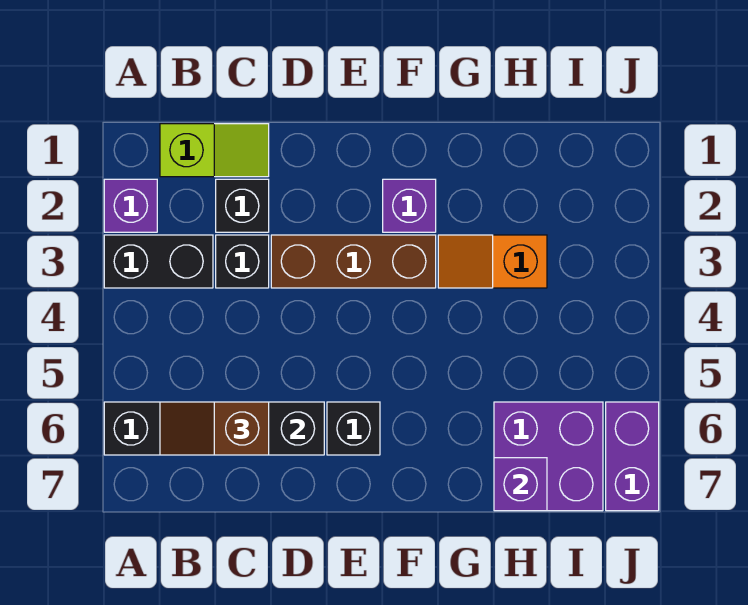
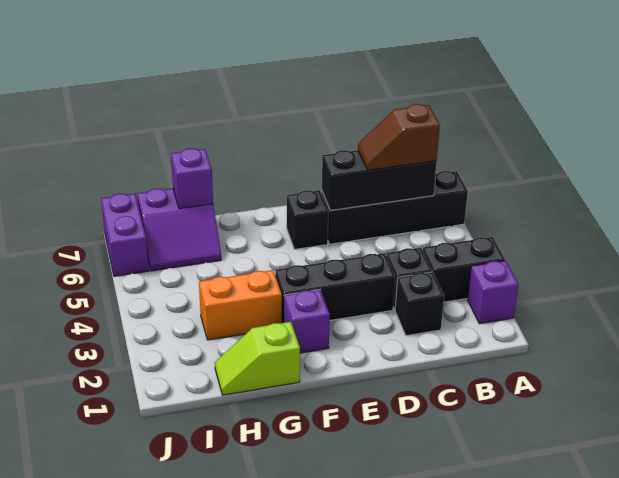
lime slope B1:C1 level 1 top B -> lime slope G1:H1 level 1 top G
brown slope B6:C6 level 3 top C -> brown slope B6:C6 level 3 top B
brown brick D3:F3 level 1 -> black brick D3:F3 level 1
orange slope G3:H3 level 1 top H -> orange brick G3:H3 level 1
purple brick H6:I7 level 1 -> purple slope H6:I7 level 1 top 7

